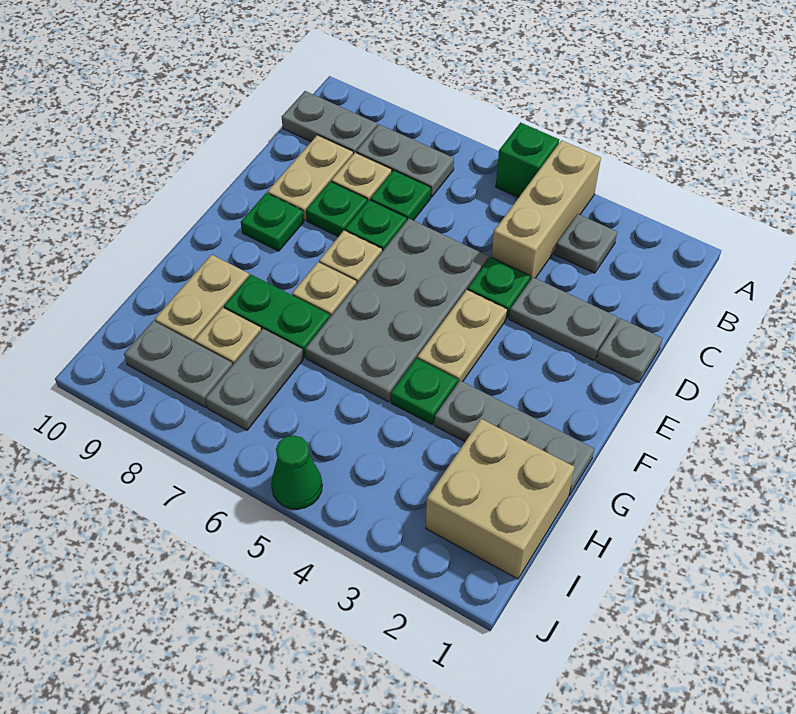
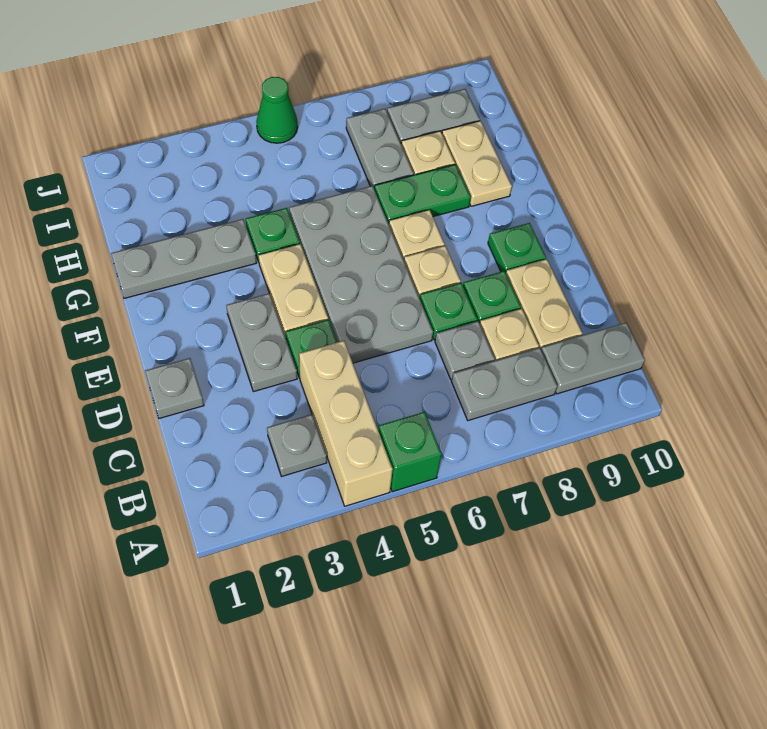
green plate C7 level 1 -> grey plate C7 level 1
grey plate D2:D3 level 1 -> grey plate D3:E3 level 1
tan brick H1:I2 level 1 -> none

